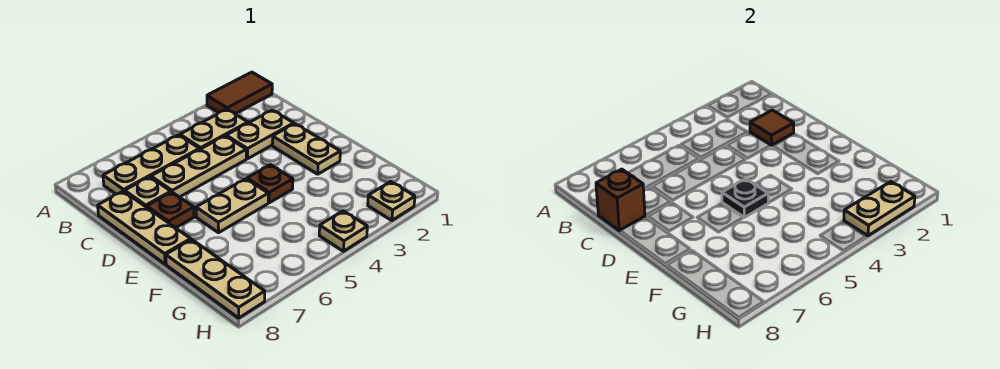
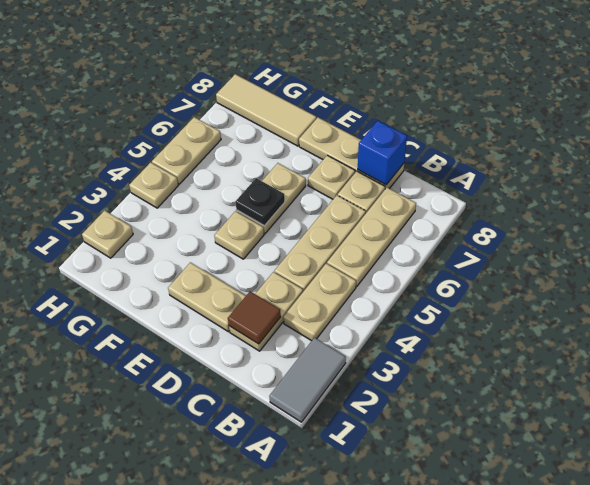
brown tile A1:A2 level 1 -> grey tile A1:A2 level 1
brown brick C8 level 2 -> blue brick C8 level 2
brown plate D7 level 1 -> tan plate D7 level 1
brown plate E4 level 1 -> tan plate E4 level 1
tan plate F8:H8 level 1 -> tan tile F8:H8 level 1
tan plate H2:H3 level 2 -> tan plate H5:H6 level 1

